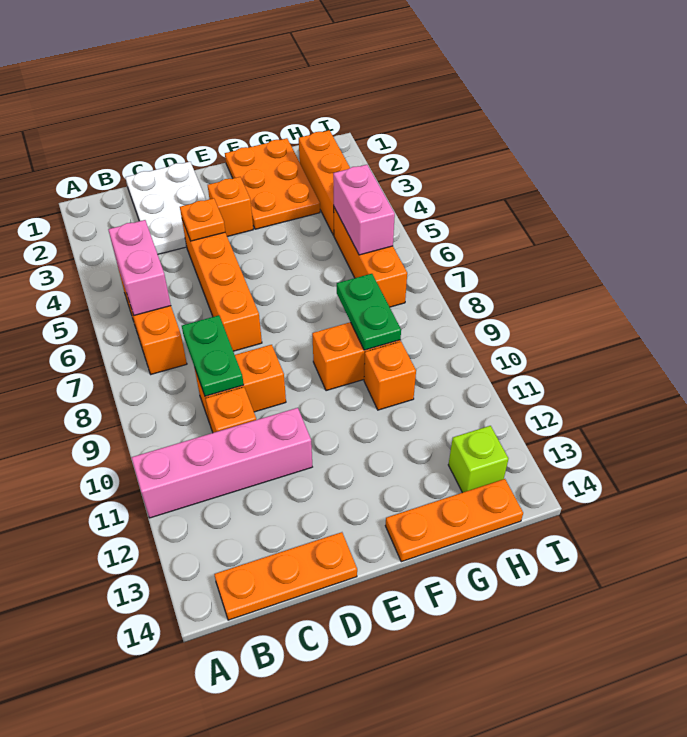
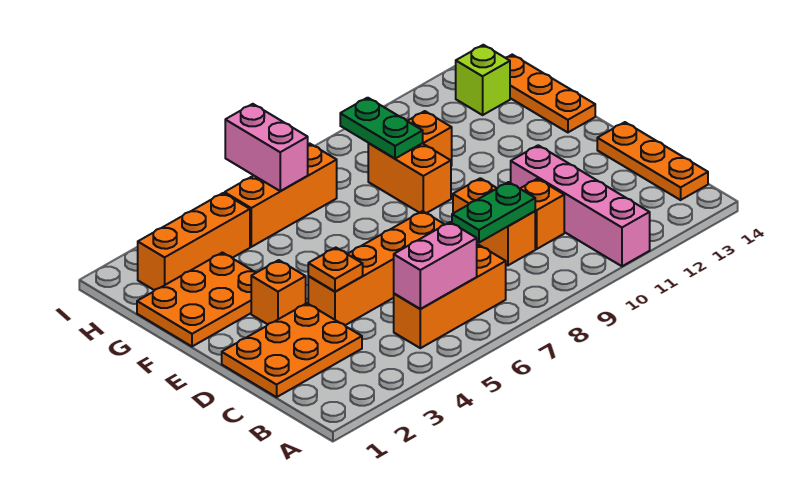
white plate C1:D3 level 1 -> orange plate C1:D3 level 1
green plate G8:G9 level 2 -> green plate G9:H9 level 2
pink brick H5:H6 level 2 -> pink brick H6:I6 level 2

